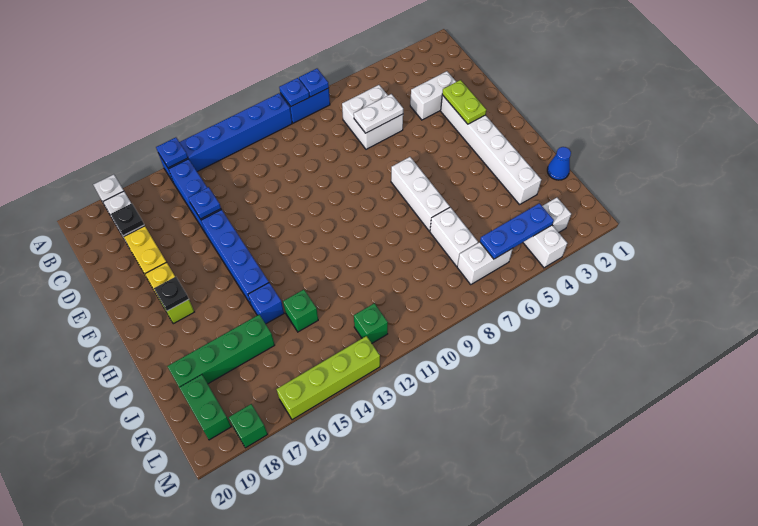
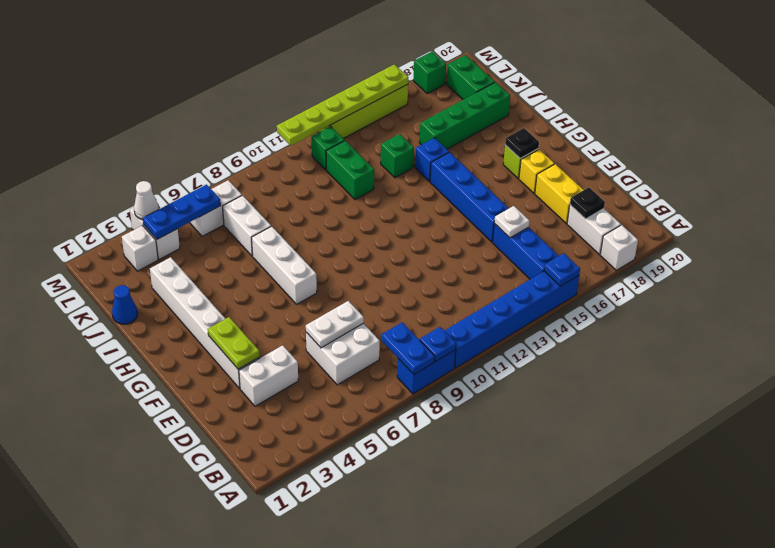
blue plate A8 level 2 -> blue plate A8:B8 level 2
blue plate D15 level 2 -> white plate D15 level 2
none -> green brick J12:K12 level 1
none -> white cone M4 level 2
none -> lime plate M11:M16 level 2

